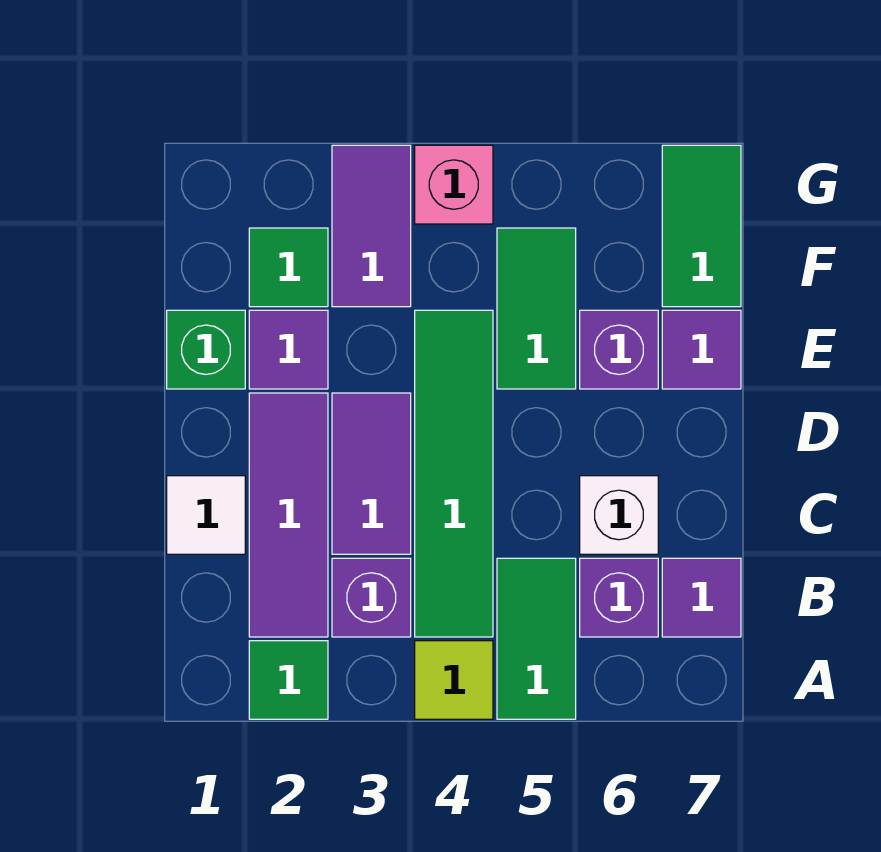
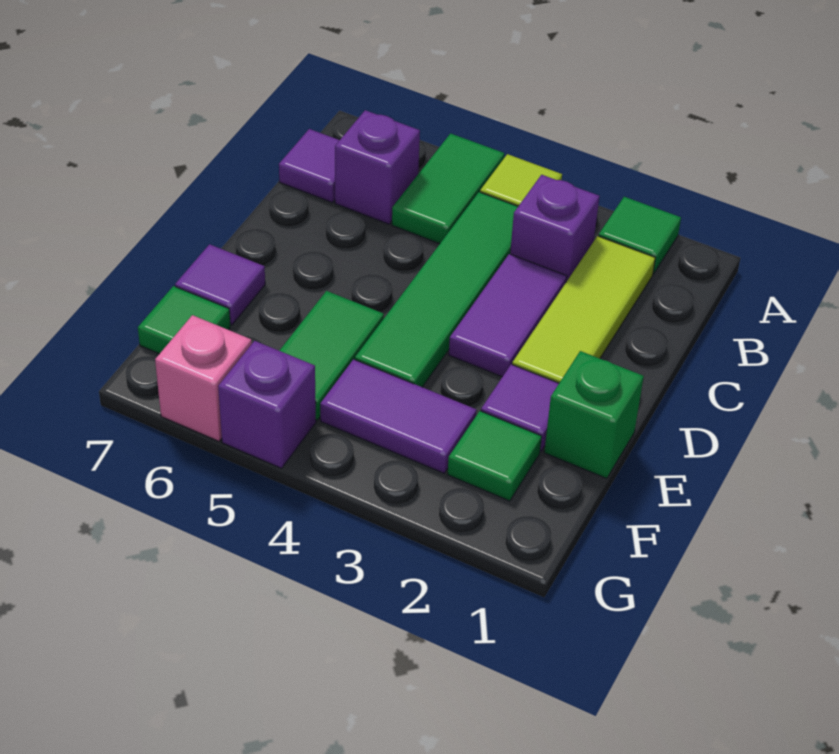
purple tile B2:D2 level 1 -> lime tile B2:D2 level 1
white tile C1 level 1 -> none
white brick C6 level 1 -> none
purple brick E6 level 1 -> purple brick G5 level 1
purple tile F3:G3 level 1 -> purple tile F3:F4 level 1
green tile F7:G7 level 1 -> green tile F7 level 1
pink brick G4 level 1 -> pink brick G6 level 1

